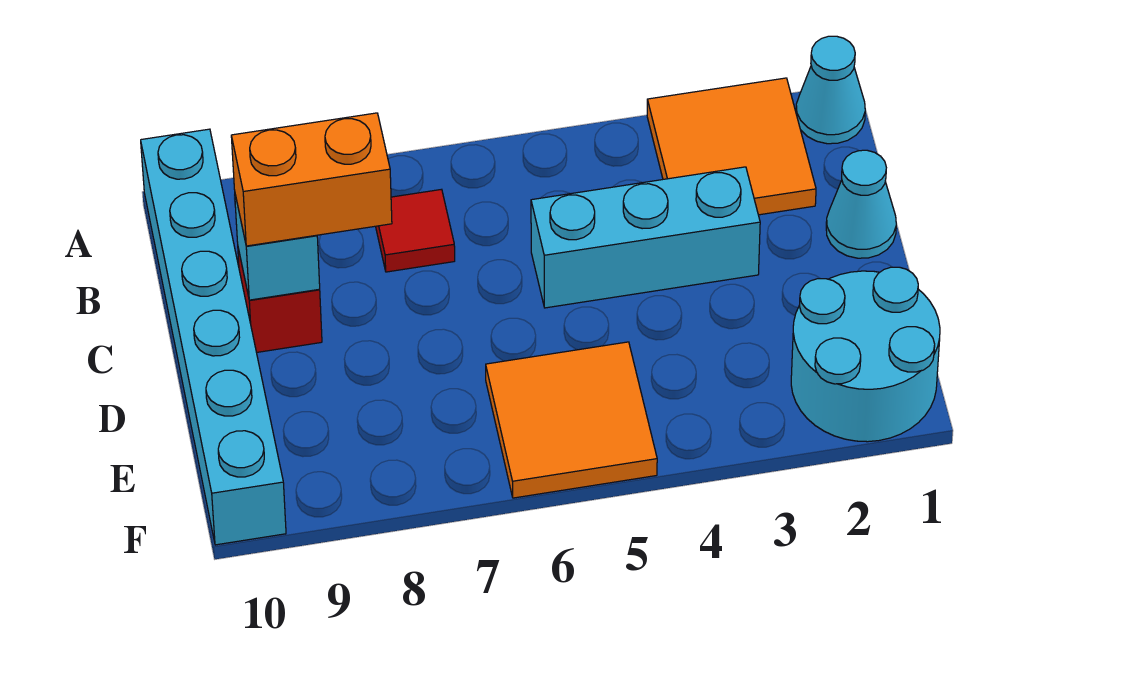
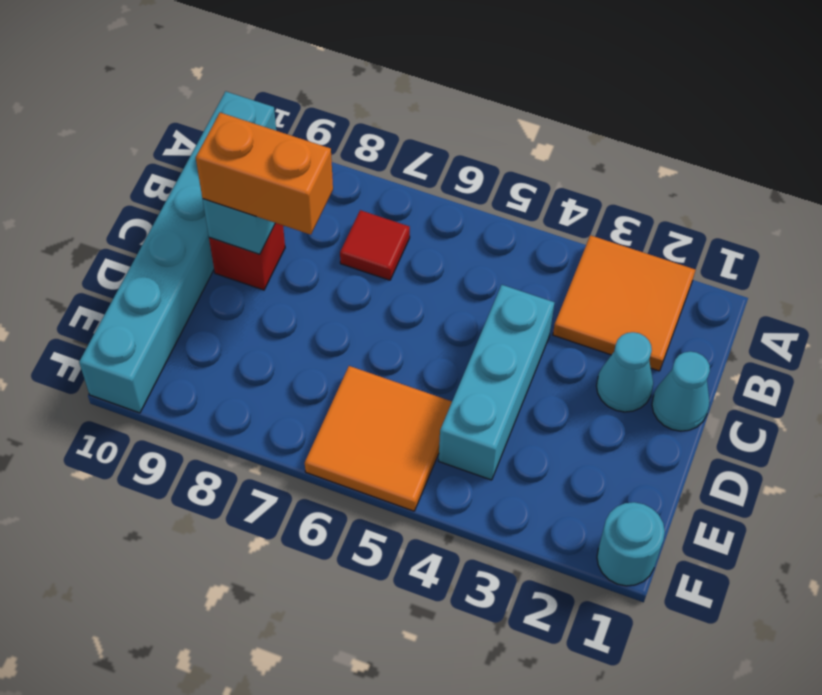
cyan cone A1 level 1 -> cyan cone C2 level 1
cyan brick C3:C5 level 1 -> cyan brick C4:E4 level 1
cyan round brick E1:F2 level 1 -> cyan round brick F1 level 1

